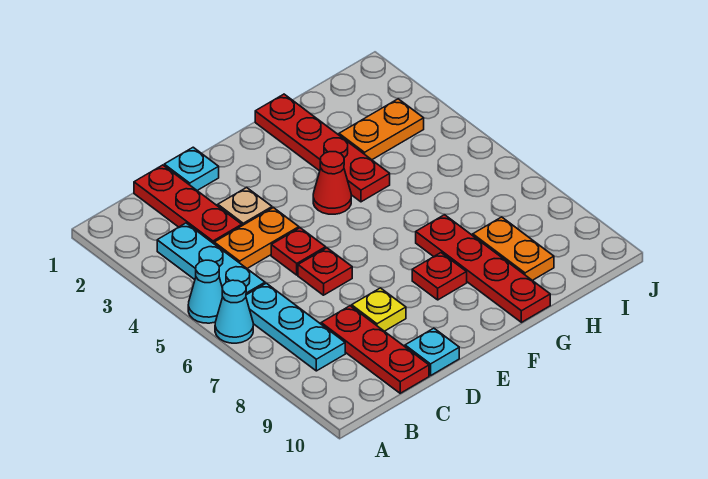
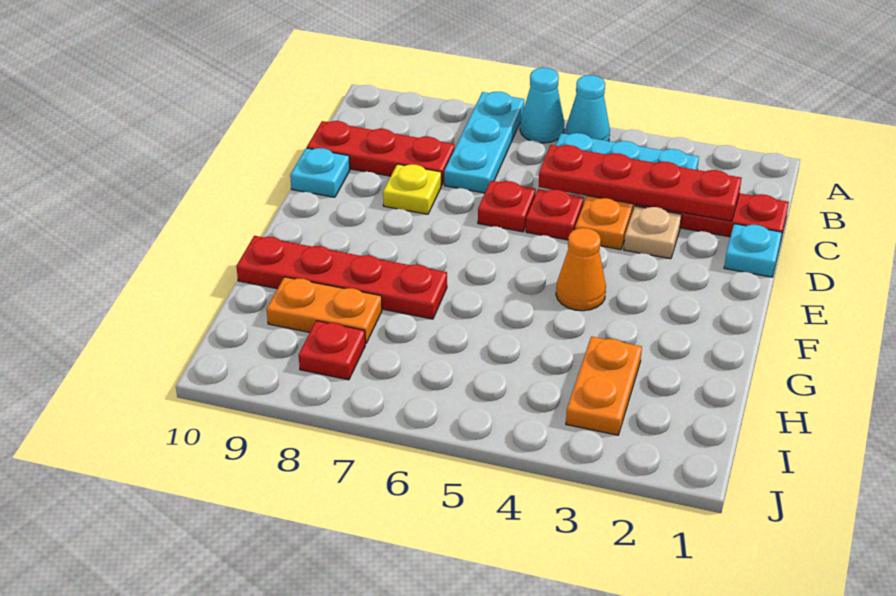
cyan plate B6:B8 level 1 -> cyan plate A7:C7 level 1
red cone F4 level 1 -> orange cone F4 level 1
red plate F8 level 1 -> red plate I8 level 1
red plate G1:G4 level 1 -> red plate C2:C5 level 2

